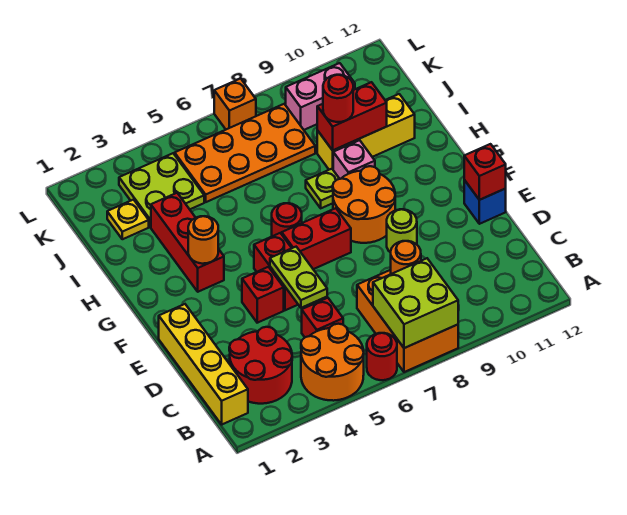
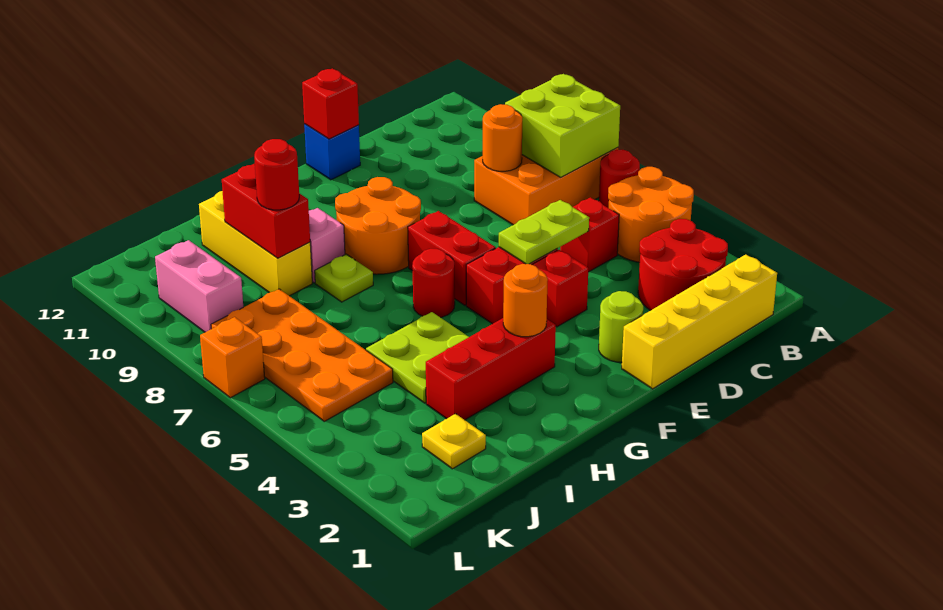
lime round brick E9 level 1 -> lime round brick E2 level 1
lime plate J3:K4 level 1 -> lime plate H4:I5 level 1

